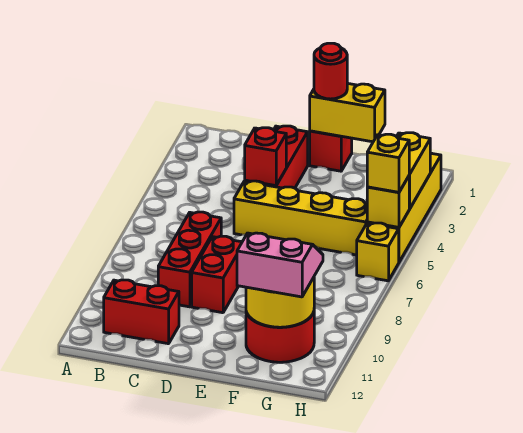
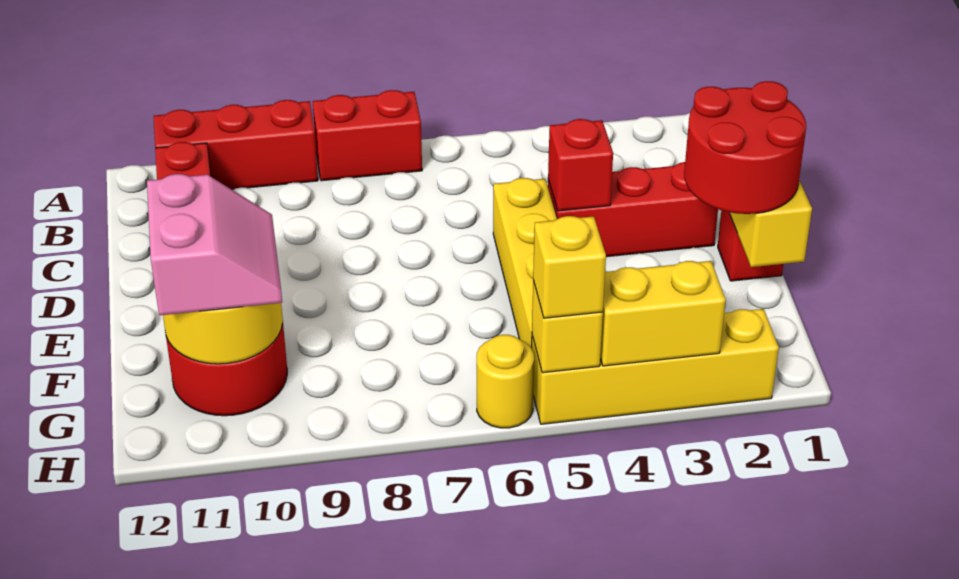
red brick C7:C9 level 1 -> red brick A9:A11 level 1
red brick D8:D9 level 1 -> red brick A7:A8 level 1
red round brick E1 level 3 -> red round brick E1:F2 level 3
yellow brick H6 level 1 -> yellow round brick H6 level 1

